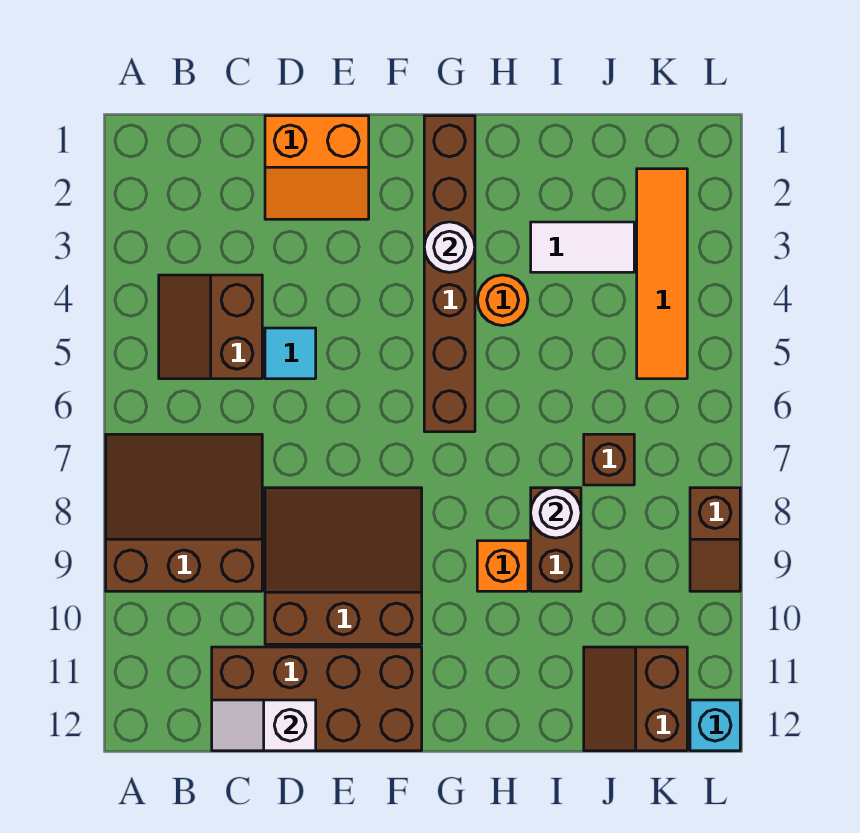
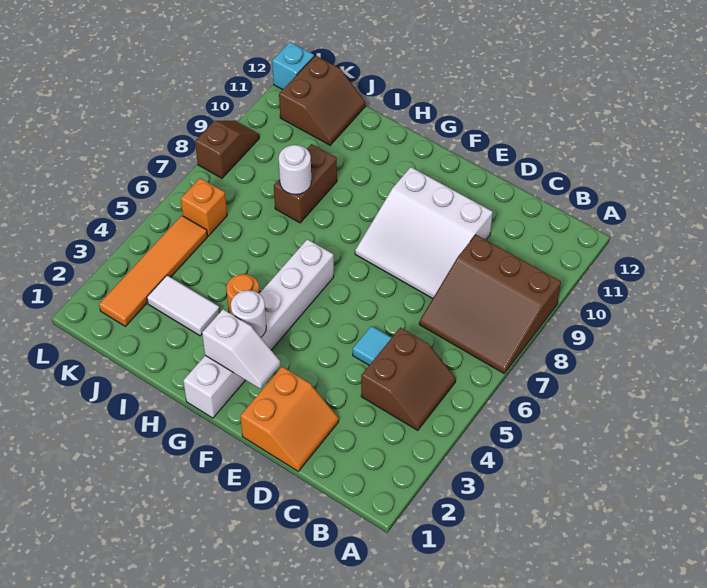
brown brick C11:F12 level 1 -> none
white slope C12:D12 level 2 top D -> white slope F2:G2 level 2 top G
orange slope D1:E2 level 1 top 1 -> orange slope D1:E2 level 1 top E
brown slope D8:F10 level 1 top 10 -> white slope D8:F10 level 1 top 10
brown brick G1:G6 level 1 -> white brick G1:G6 level 1
orange brick H9 level 1 -> orange brick K6 level 1
brown brick J7 level 1 -> none

